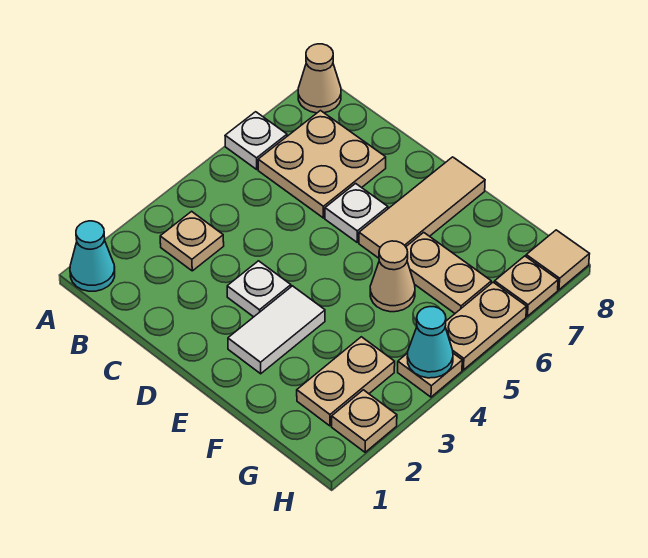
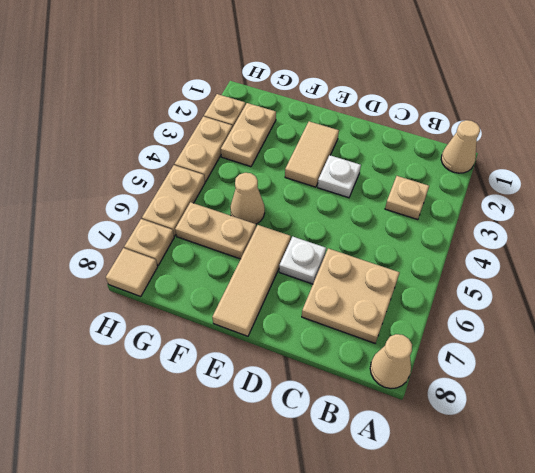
cyan cone A1 level 1 -> tan cone A1 level 1
white plate A6 level 1 -> none
white tile E2:E3 level 1 -> tan tile E2:E3 level 1
tan plate H4 level 1 -> tan plate H3:H4 level 1
cyan cone H4 level 2 -> none

